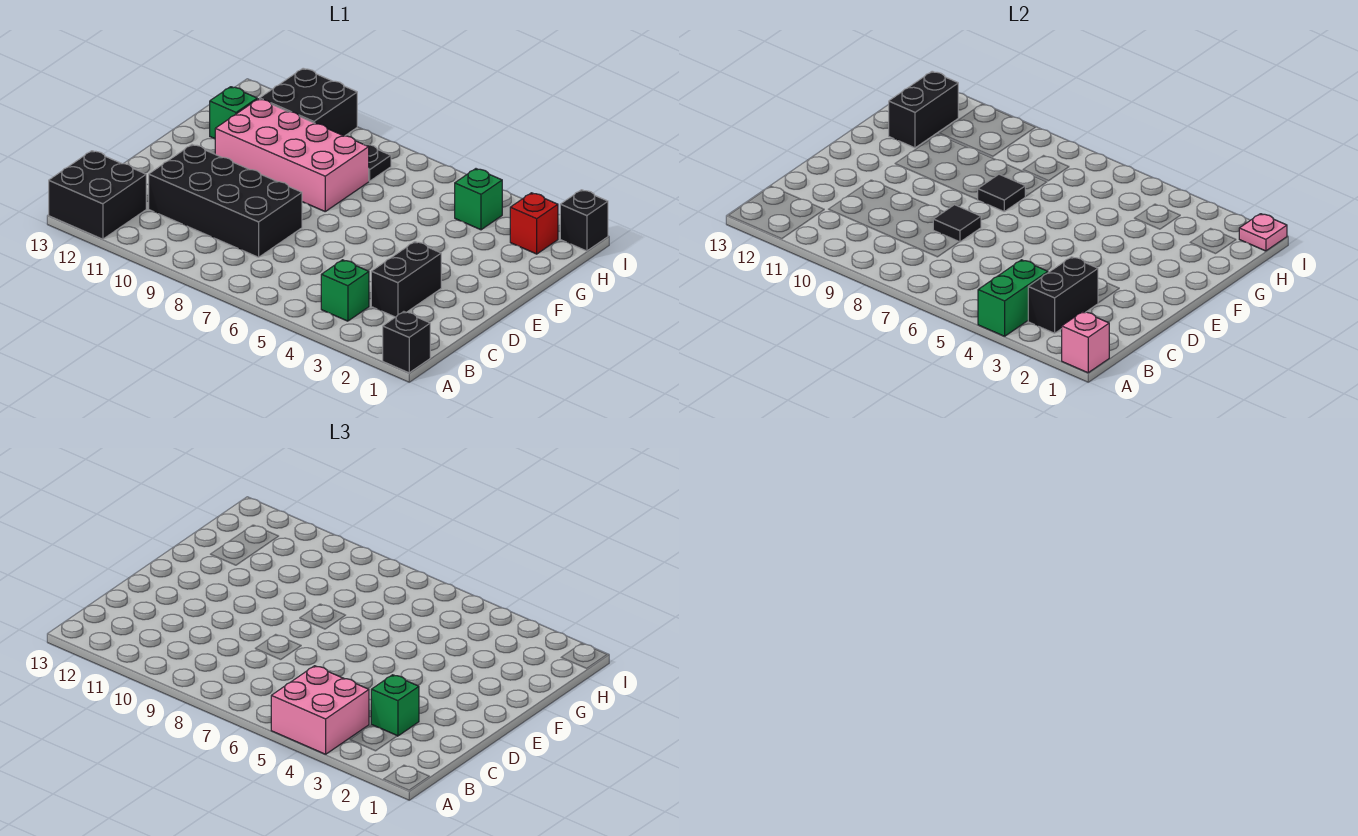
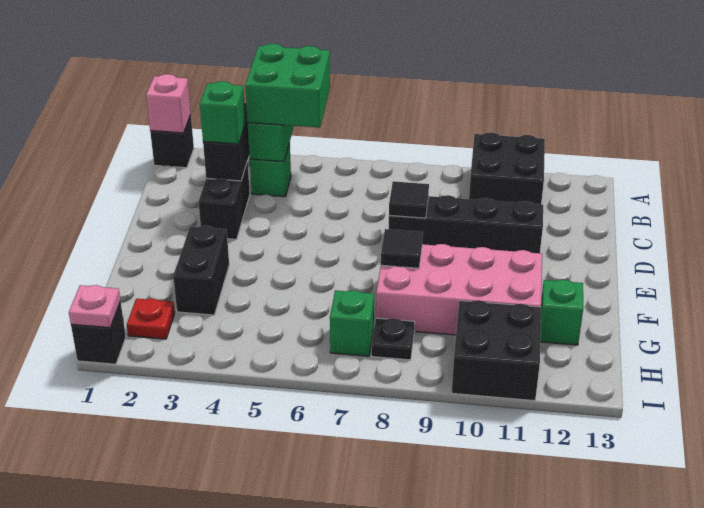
pink brick A4:B5 level 3 -> green brick A4:B5 level 3
black brick A12:B13 level 1 -> black brick A10:B11 level 1
black brick C8:D11 level 1 -> black brick D8:D11 level 1
black brick G12:H12 level 2 -> black brick F3:G3 level 1
red brick H2 level 1 -> red plate H2 level 1
green brick H4 level 1 -> green brick H7 level 1

